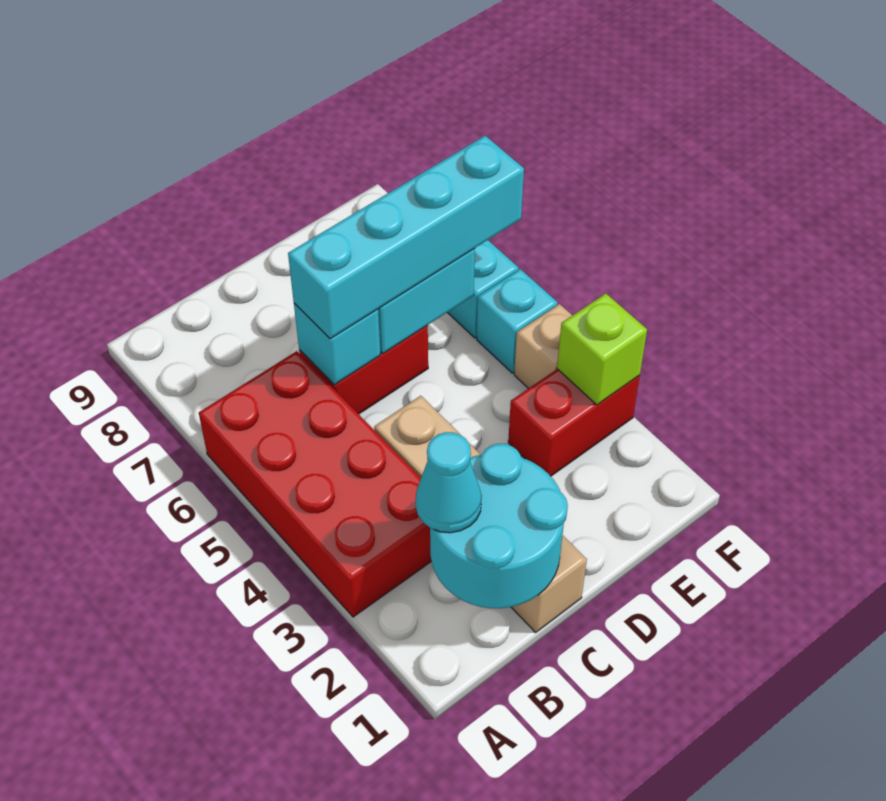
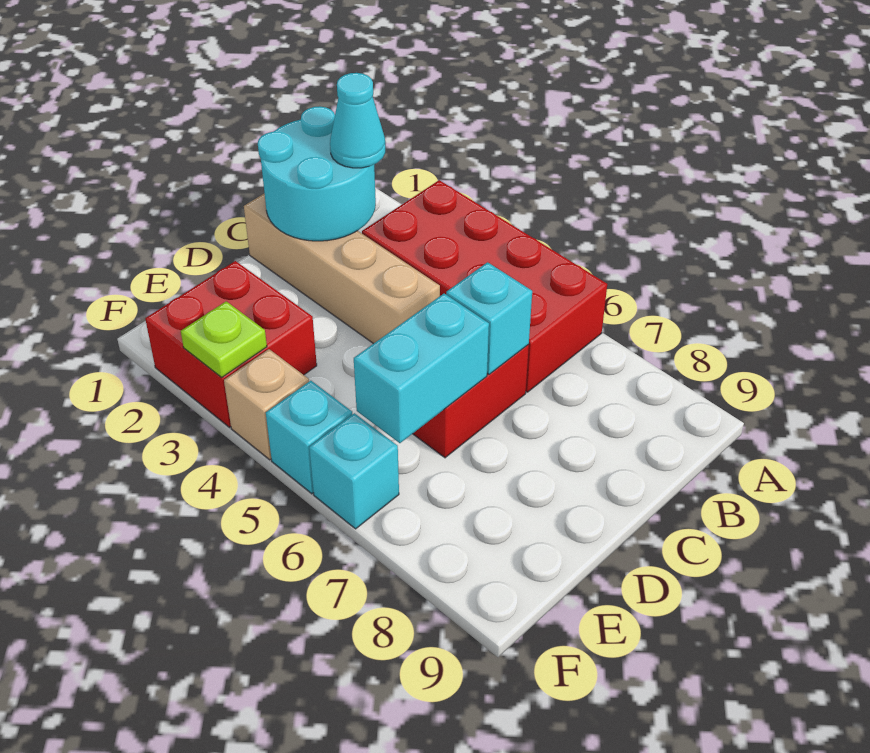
cyan brick C6:F6 level 3 -> none
red brick E3:F3 level 1 -> red brick E2:F3 level 1
lime brick F3 level 2 -> lime plate F3 level 2

